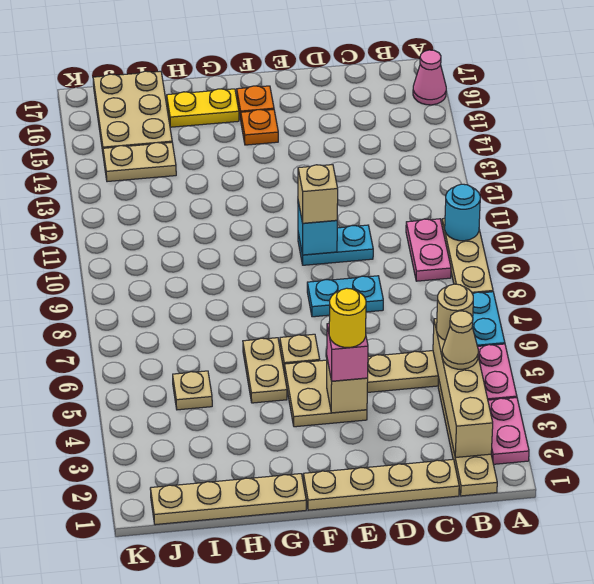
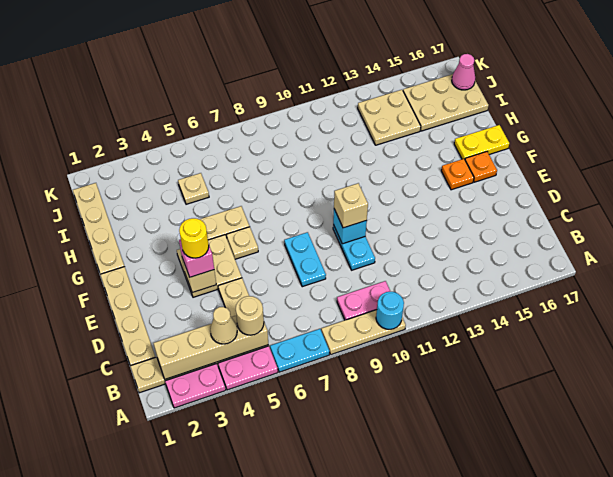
pink cone A16 level 1 -> pink cone J17 level 2
yellow plate G16:H16 level 1 -> yellow plate G16:G17 level 1
tan plate I14:J14 level 1 -> tan plate I13:J14 level 1

